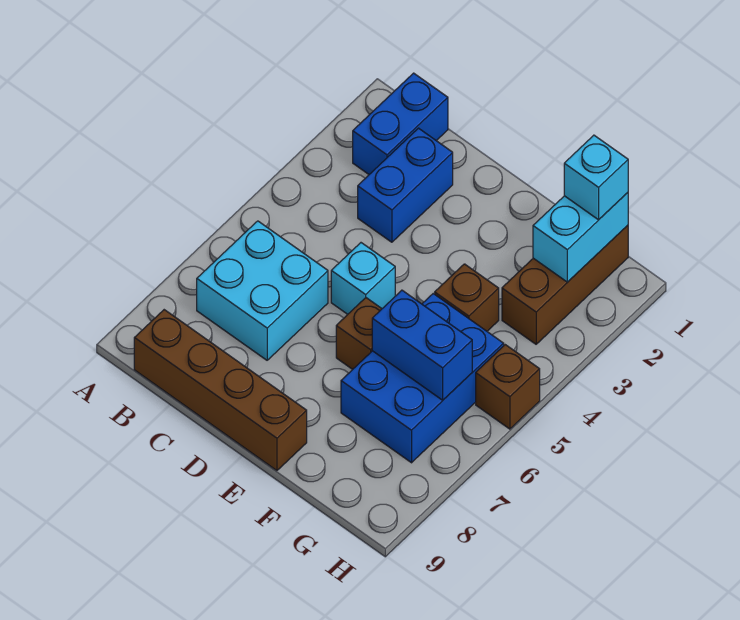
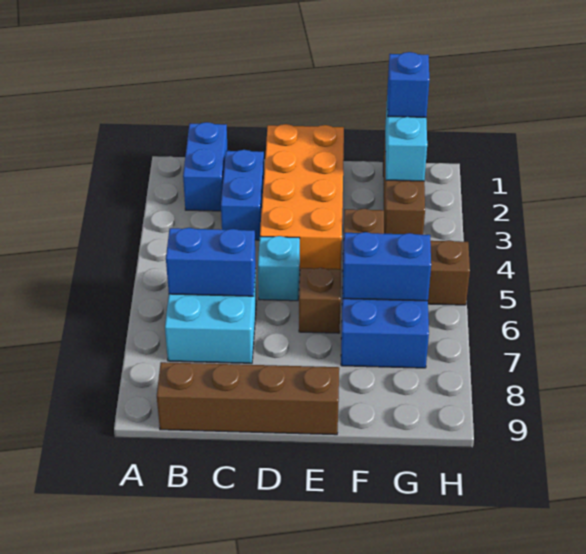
none -> blue brick B6:C6 level 2
none -> orange brick D1:E4 level 1
cyan brick G1 level 3 -> blue brick G1 level 3

